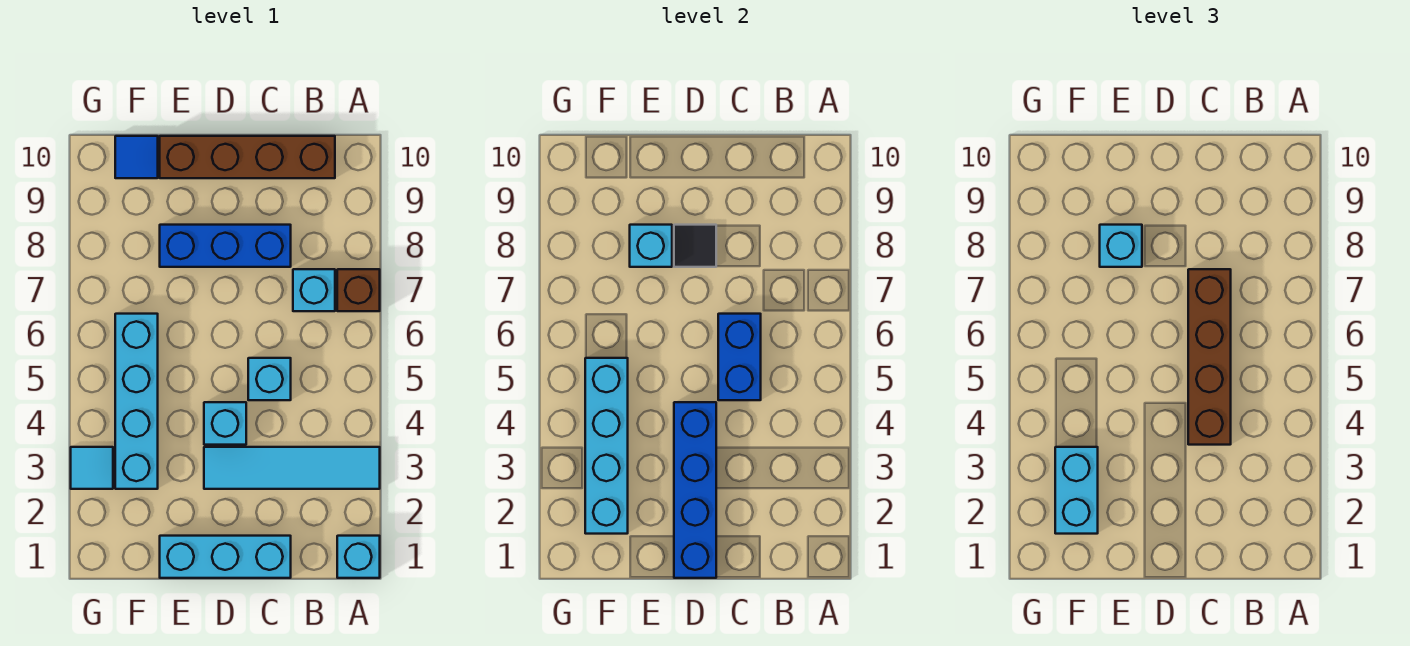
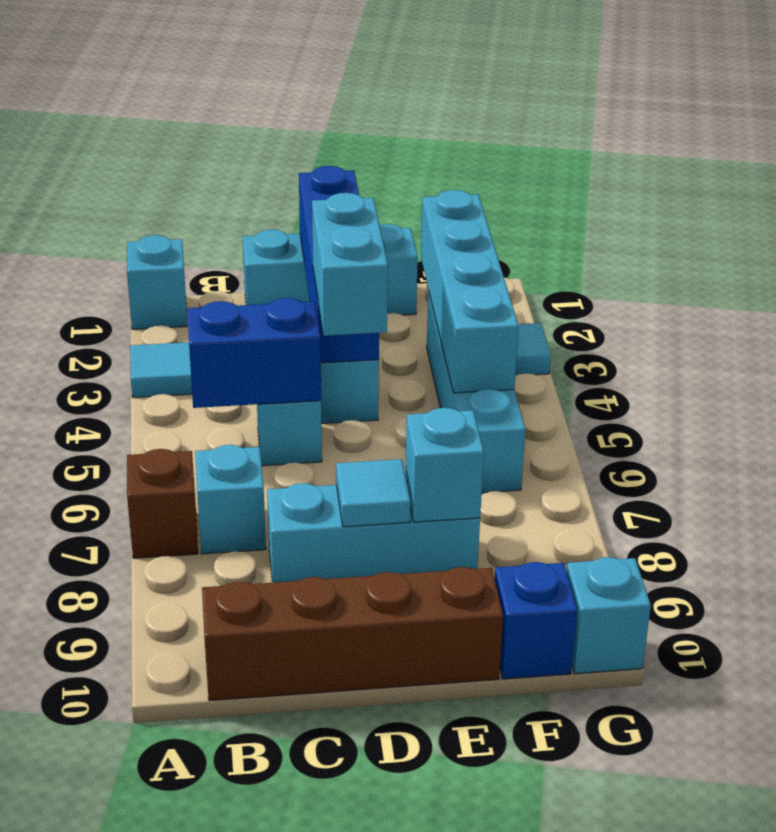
brown brick C4:C7 level 3 -> none
blue brick C5:C6 level 2 -> blue brick B5:C5 level 2
blue brick C8:E8 level 1 -> cyan brick C8:E8 level 1
black tile D8 level 2 -> cyan tile D8 level 2
cyan brick E8 level 3 -> cyan brick G10 level 1
cyan brick F2:F3 level 3 -> cyan brick D4:D5 level 3
blue tile F10 level 1 -> blue brick F10 level 1

